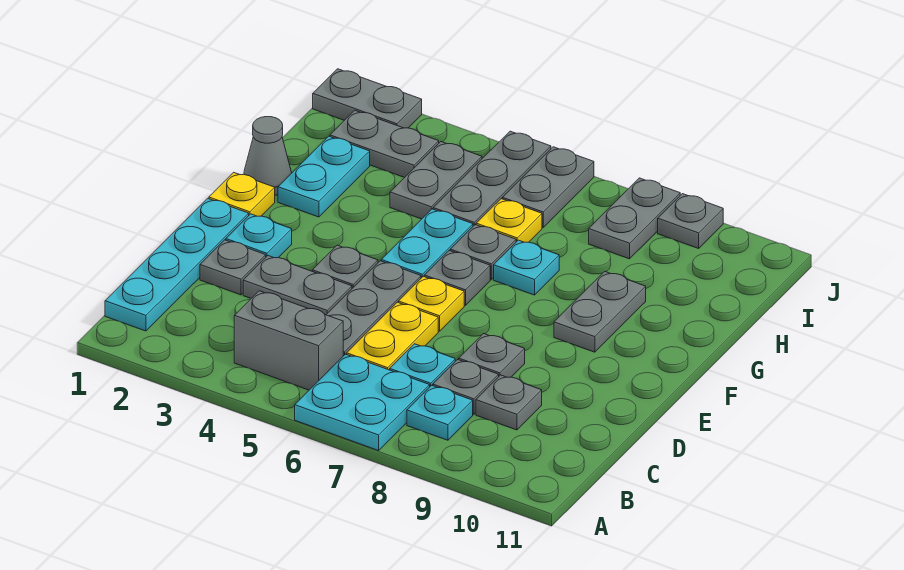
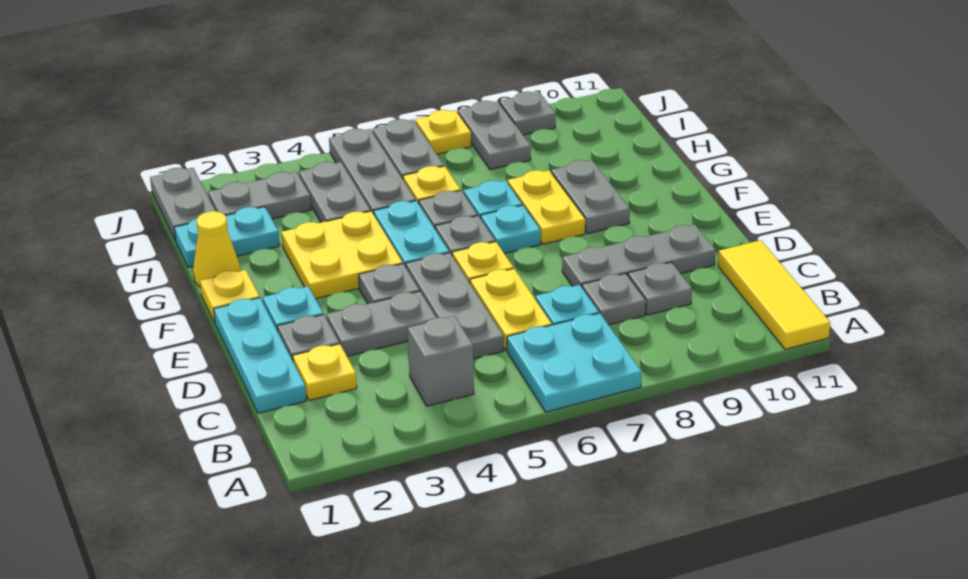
none -> yellow tile A11:C11 level 1
cyan plate B1:E1 level 1 -> cyan plate C1:E1 level 1
grey brick B4:B5 level 1 -> grey brick B4 level 1
cyan plate B8 level 1 -> cyan plate F7 level 1
none -> yellow plate C2 level 1
grey plate D8 level 1 -> grey plate D8:D10 level 1
none -> yellow plate F3:G4 level 1
none -> yellow plate F8:G8 level 1
grey cone G1 level 1 -> yellow cone G1 level 1
cyan plate G2:H2 level 1 -> cyan plate H1:H2 level 1
grey plate J1:J2 level 1 -> grey plate I1:J1 level 1
none -> yellow plate J7 level 1

